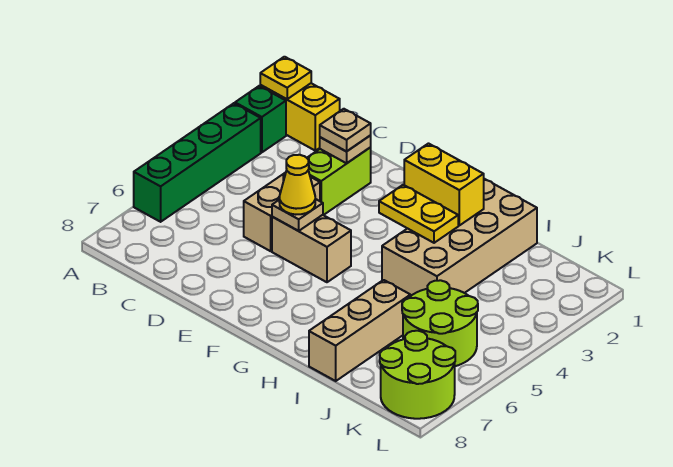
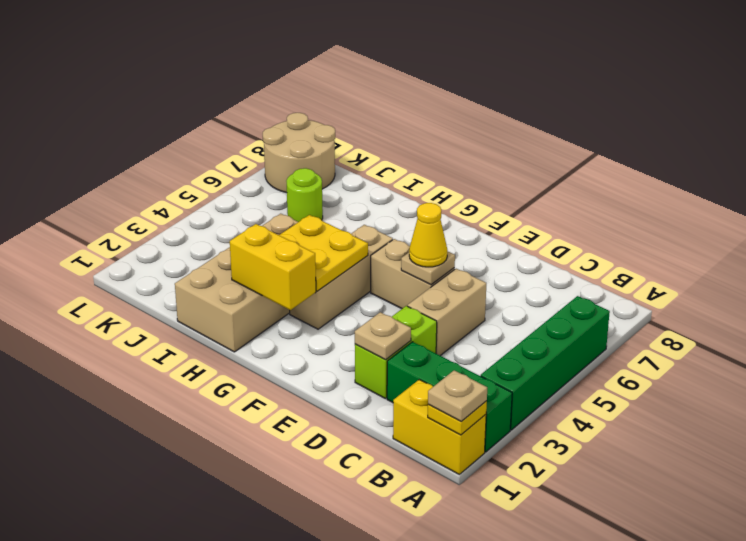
green brick A2 level 1 -> green brick A2:C2 level 1
tan plate D2 level 3 -> tan plate A1 level 3
yellow plate G3:H3 level 2 -> yellow plate G3:H4 level 2
tan brick I6:I8 level 1 -> tan brick G3:G5 level 1
lime round brick J5:K6 level 1 -> lime round brick J6 level 1
lime round brick K7:L8 level 1 -> tan round brick K7:L8 level 1

